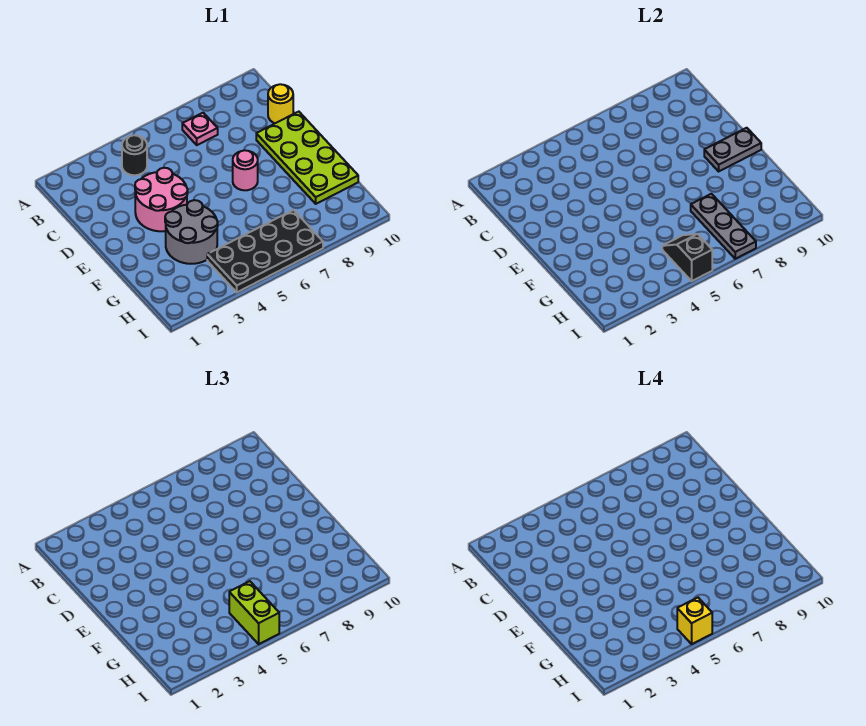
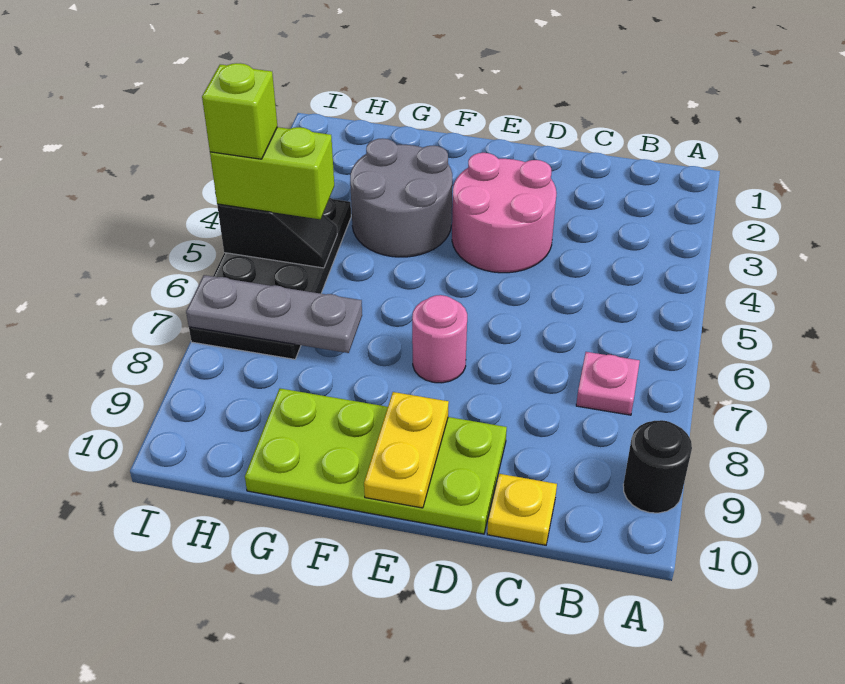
black round brick B4 level 1 -> black round brick A9 level 1
yellow round brick C10 level 1 -> yellow plate C10 level 1
grey plate E9:E10 level 2 -> yellow plate E9:E10 level 2
yellow brick I5 level 4 -> lime brick I5 level 4

